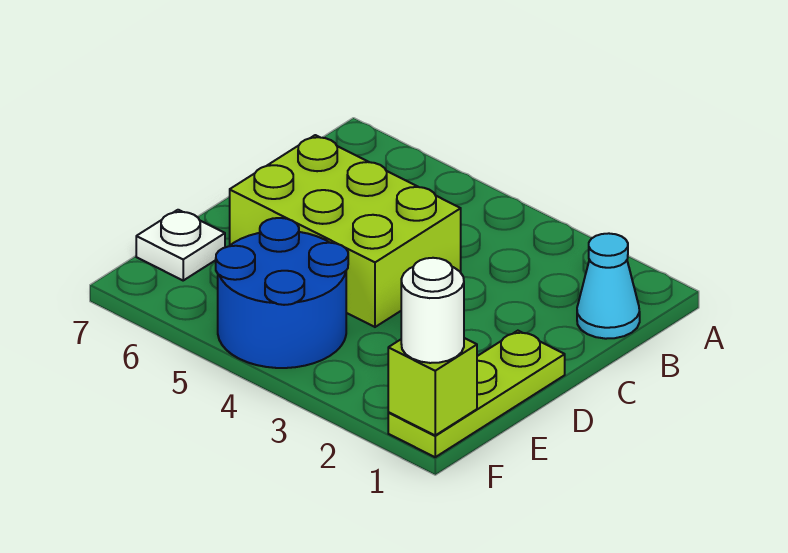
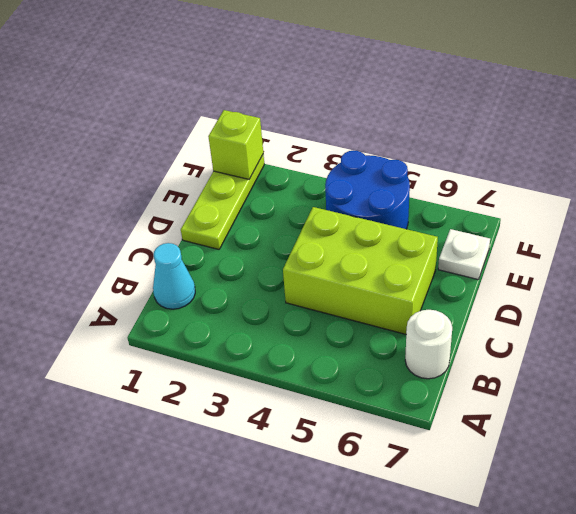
white round brick F1 level 3 -> white round brick B7 level 1

